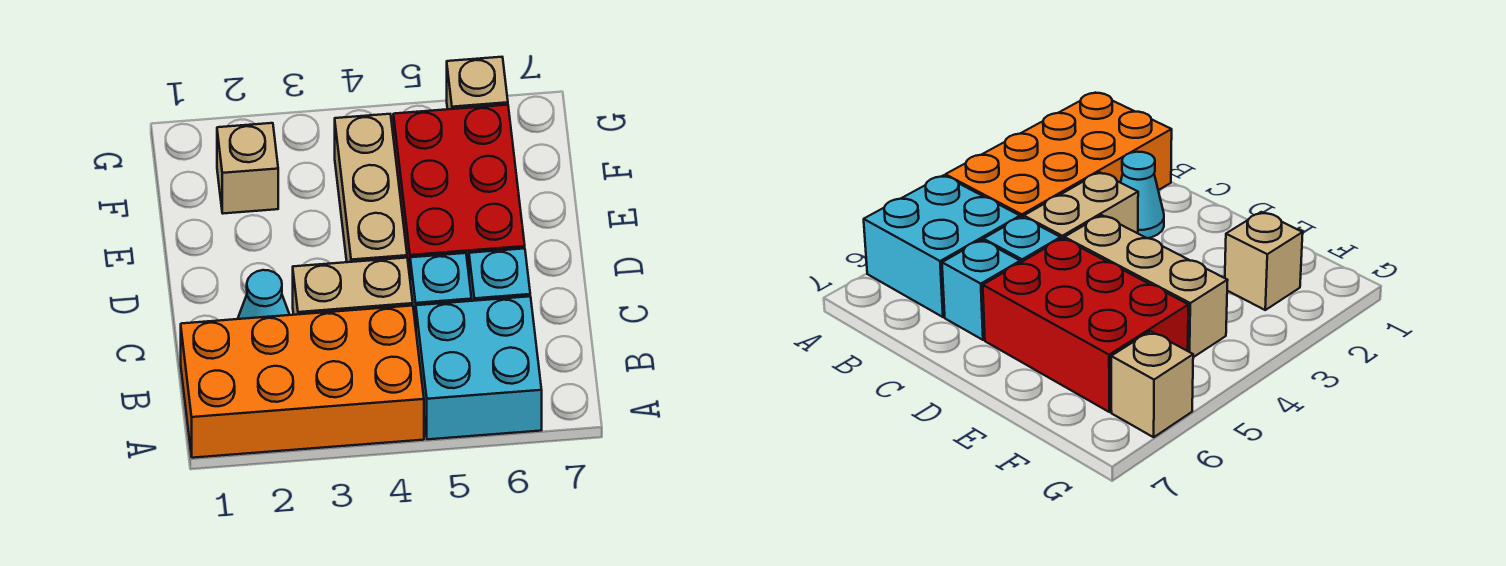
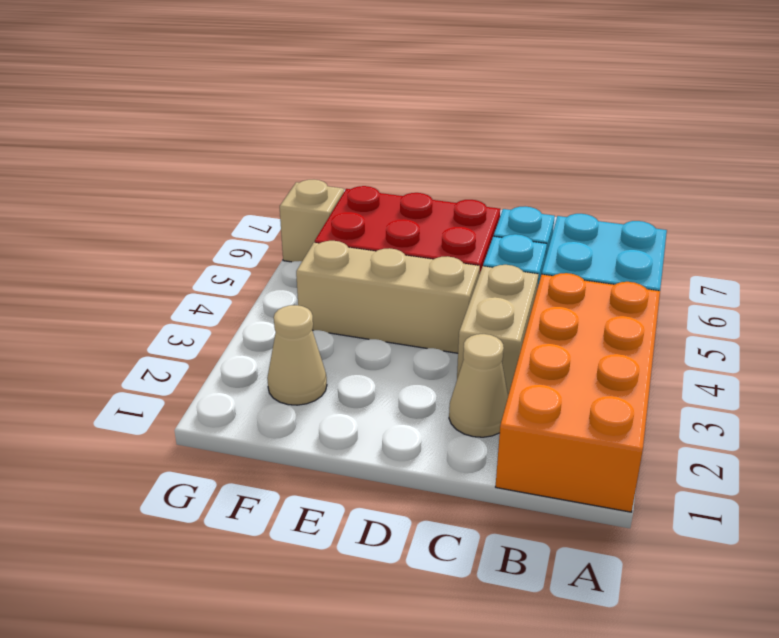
cyan cone C2 level 1 -> tan cone C2 level 1
tan brick F2 level 1 -> tan cone F2 level 1

